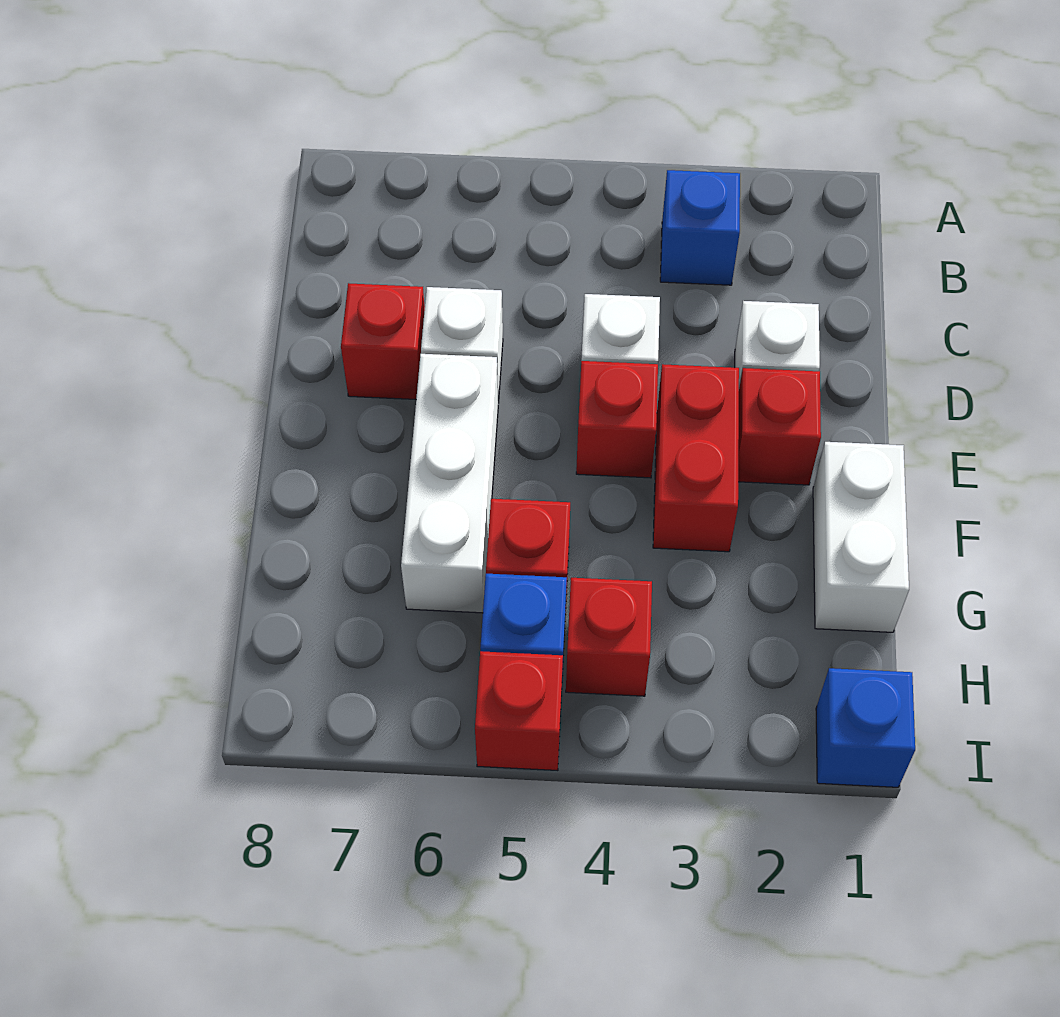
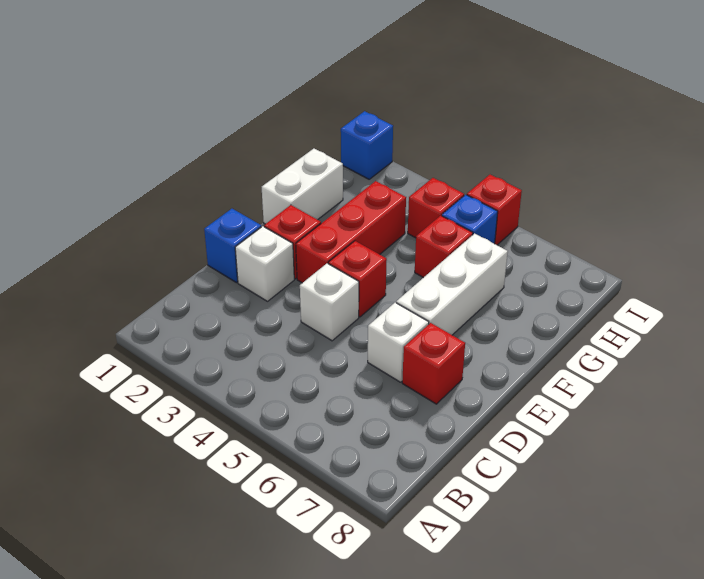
blue brick B3 level 1 -> blue brick D1 level 1
red brick E3:F3 level 1 -> red brick E3:G3 level 1

